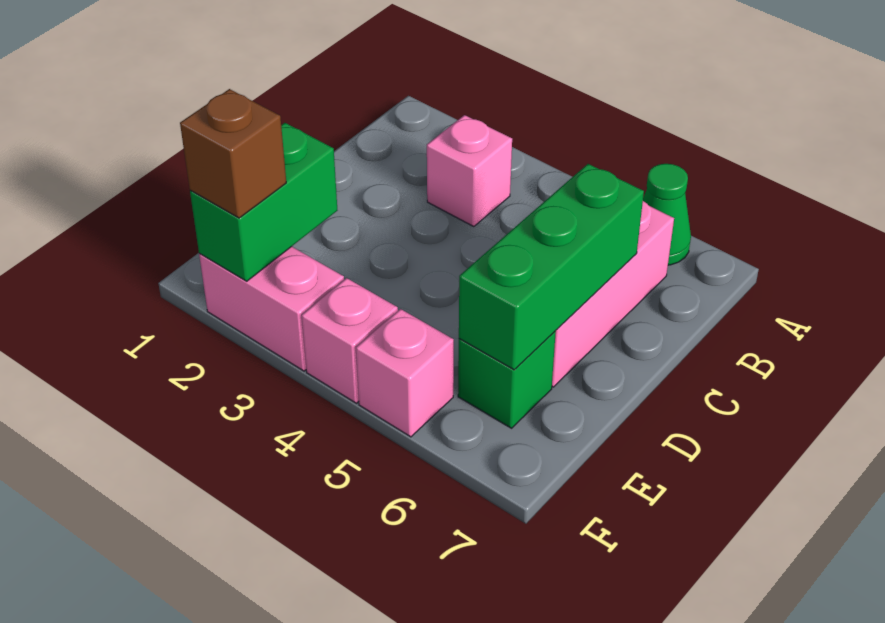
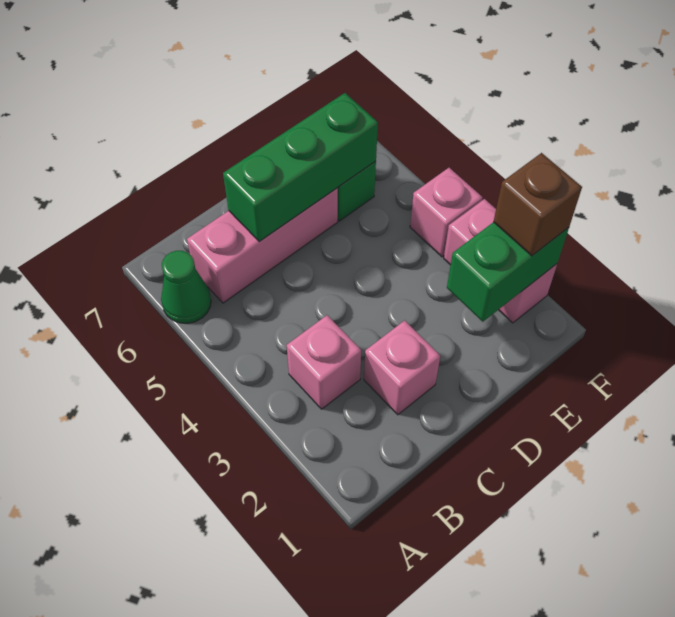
pink brick F5 level 1 -> pink brick C2 level 1

